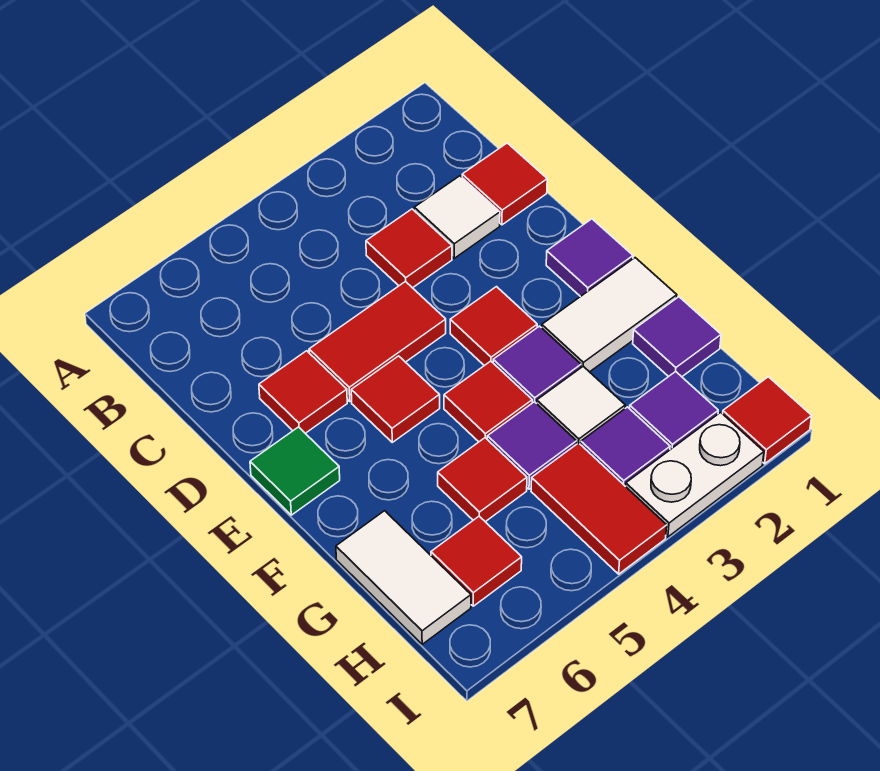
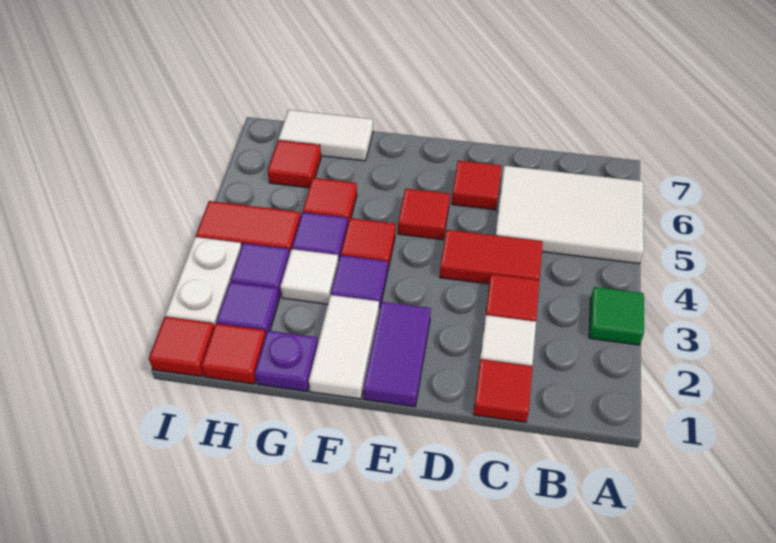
none -> white tile A5:C6 level 1
red tile D4:D5 level 1 -> red tile C4:D4 level 1
purple tile E1 level 1 -> purple tile E1:E2 level 1
red tile E3 level 1 -> red tile H1 level 1
green tile E7 level 1 -> green tile A3 level 1
purple tile G1 level 1 -> purple plate G1 level 1

